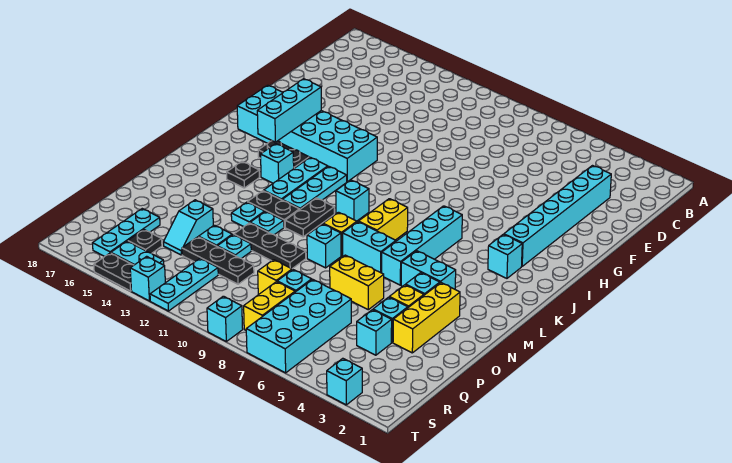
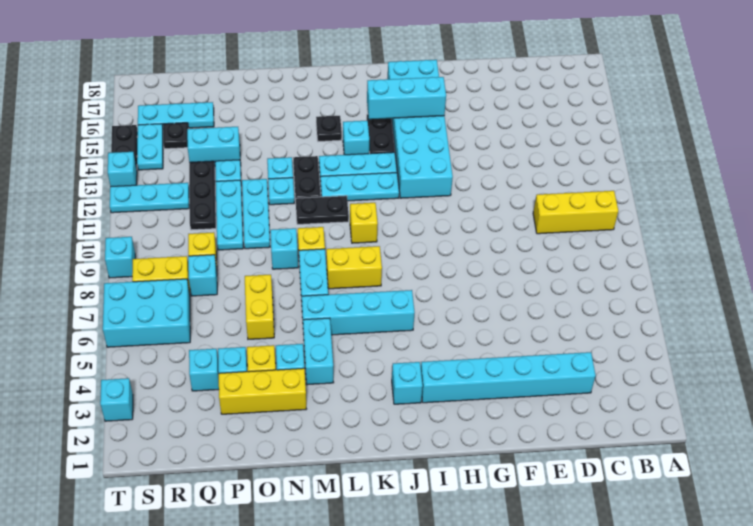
none -> yellow brick B10:D10 level 1
cyan brick K10 level 1 -> yellow brick K10 level 1
black plate O10:O12 level 1 -> cyan plate O10:O12 level 1
cyan plate P12 level 1 -> cyan plate P10:P12 level 1
cyan slope P14:Q14 level 1 top P -> cyan brick P14:Q14 level 1
cyan brick Q6:T7 level 1 -> cyan brick R6:T7 level 1

